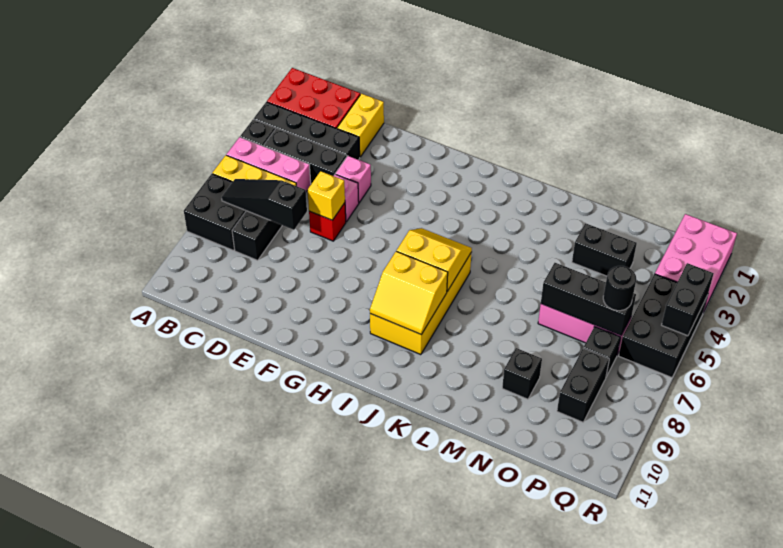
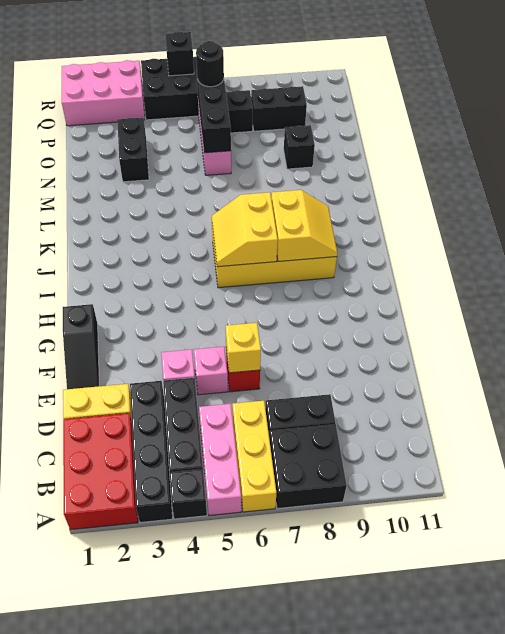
black slope B7:D7 level 2 top D -> black slope E1:G1 level 1 top G
black brick R4:R5 level 2 -> black brick R5 level 2

